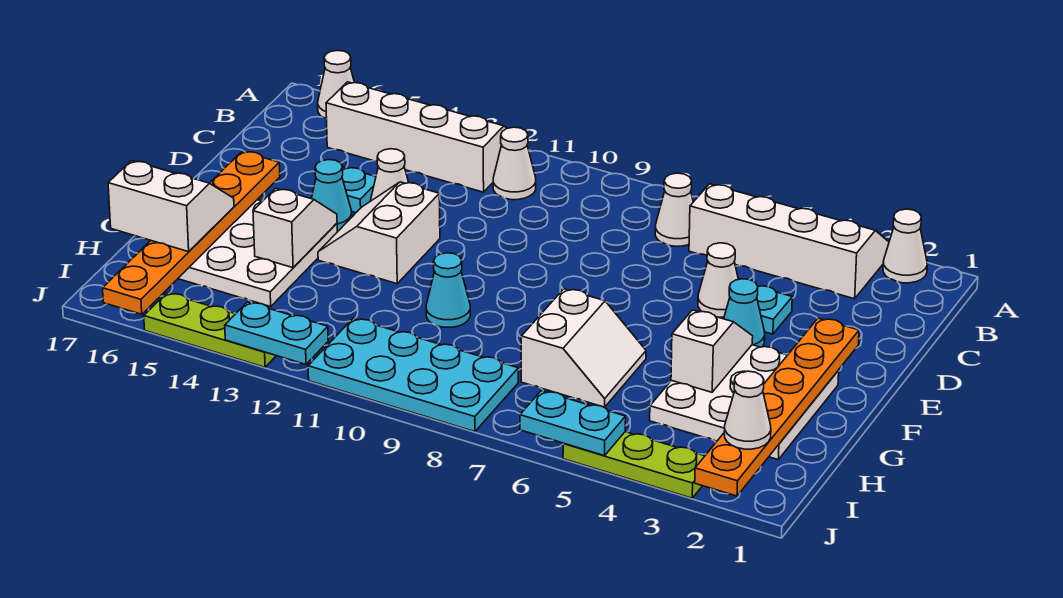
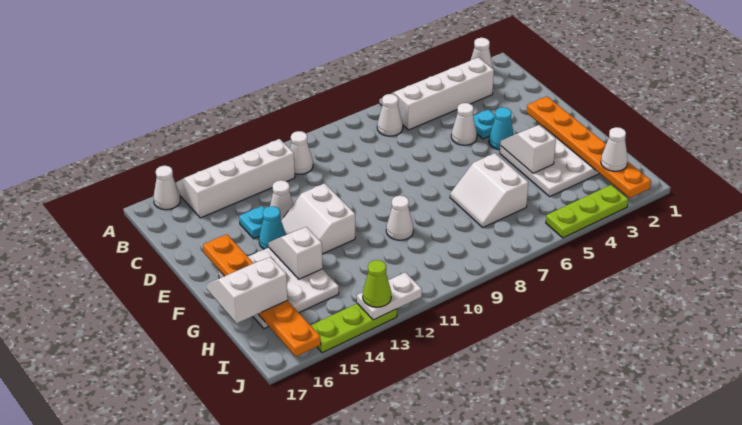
white slope G6:H7 level 1 top 7 -> white slope G6:H7 level 1 top 6
cyan cone G10 level 1 -> white cone G10 level 1
cyan plate I8:J11 level 1 -> none
cyan plate J5:J6 level 2 -> none
cyan plate J12:J13 level 2 -> white plate J12:J13 level 2
none -> lime cone J13 level 3

